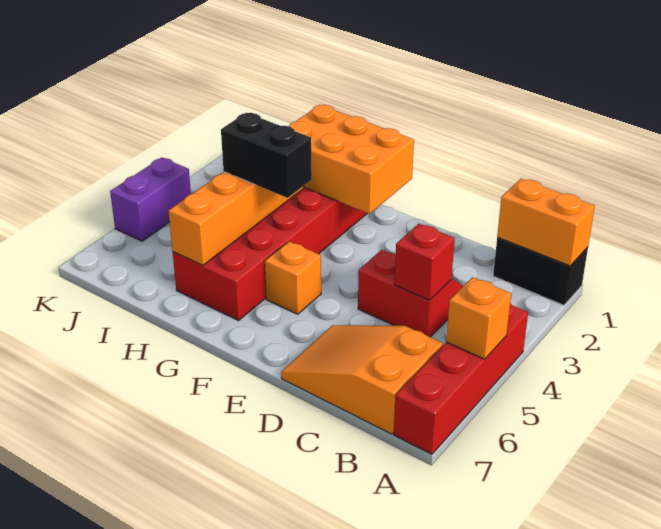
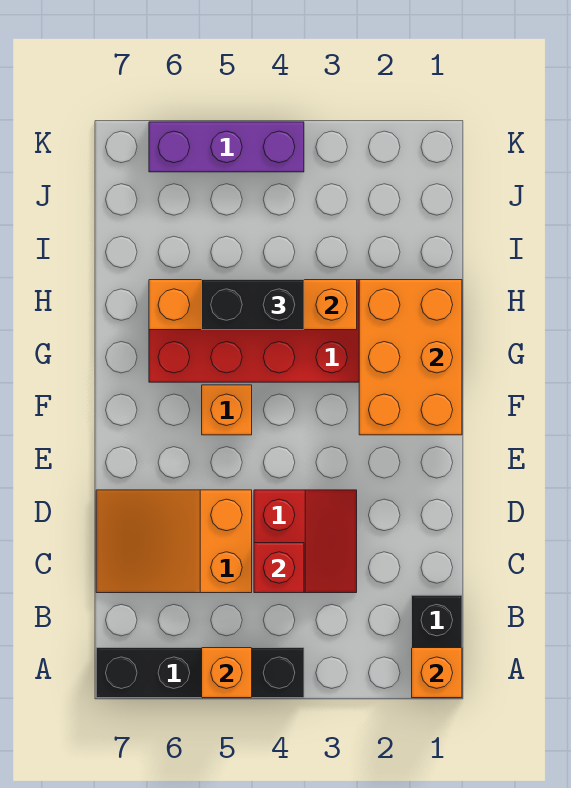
orange brick A1:B1 level 2 -> orange brick A1 level 2
red brick A4:A7 level 1 -> black brick A4:A7 level 1
orange slope B6:D7 level 1 top B -> orange slope C5:D7 level 1 top 5
black brick G4:H4 level 3 -> black brick H4:H5 level 3
purple brick K4:K5 level 1 -> purple brick K4:K6 level 1

